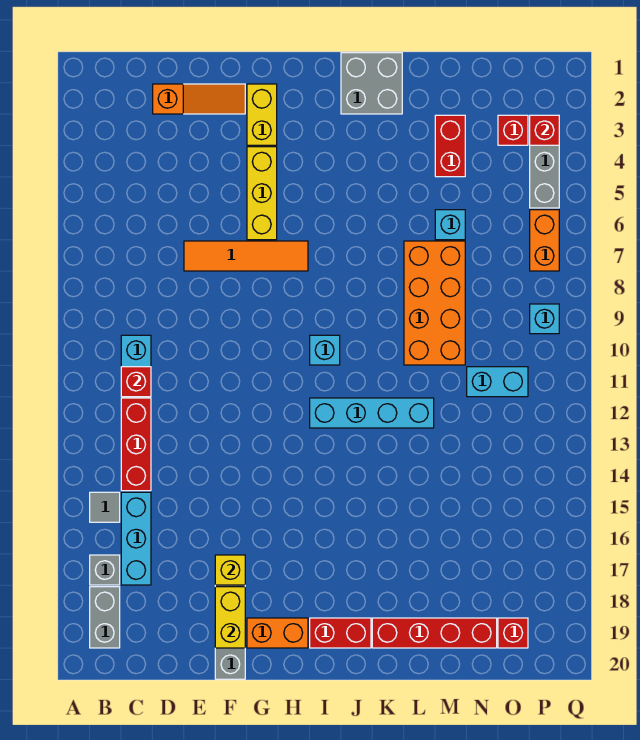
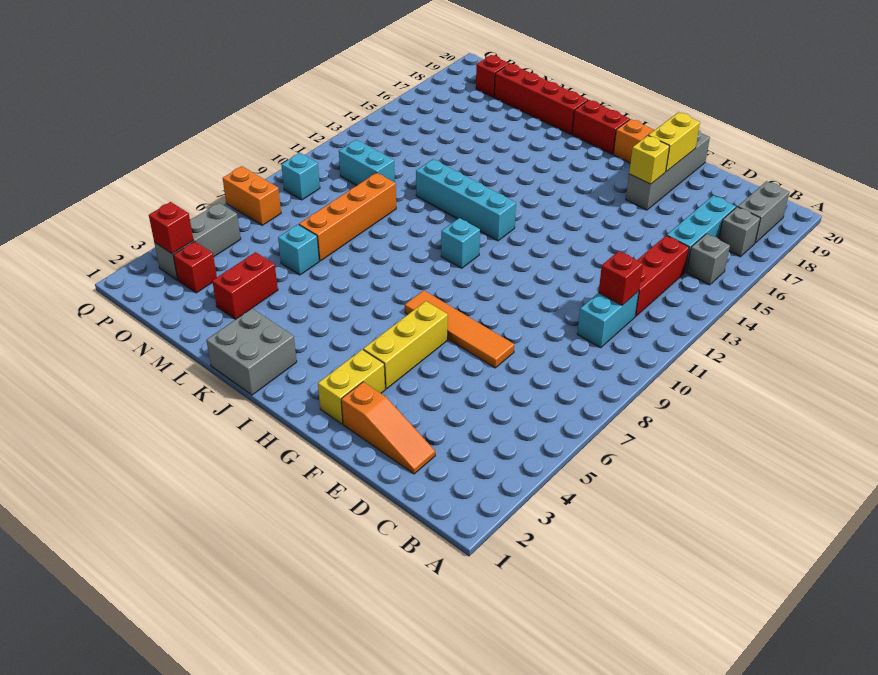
grey tile B15 level 1 -> grey brick B15 level 1
orange slope D2:F2 level 1 top D -> orange slope D2:F2 level 1 top F
orange brick L7:M10 level 1 -> orange brick M7:M10 level 1
orange brick P6:P7 level 1 -> orange brick P7:Q7 level 1

